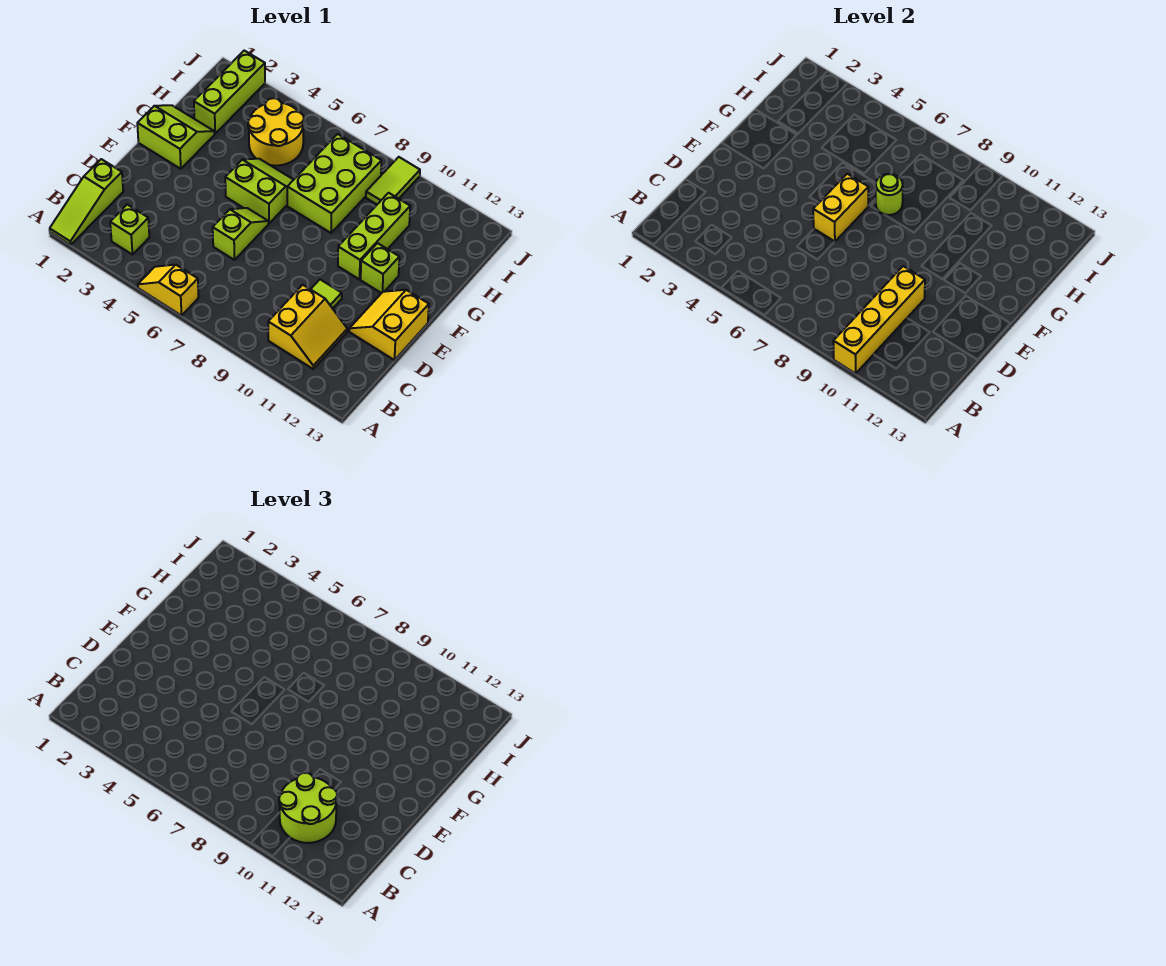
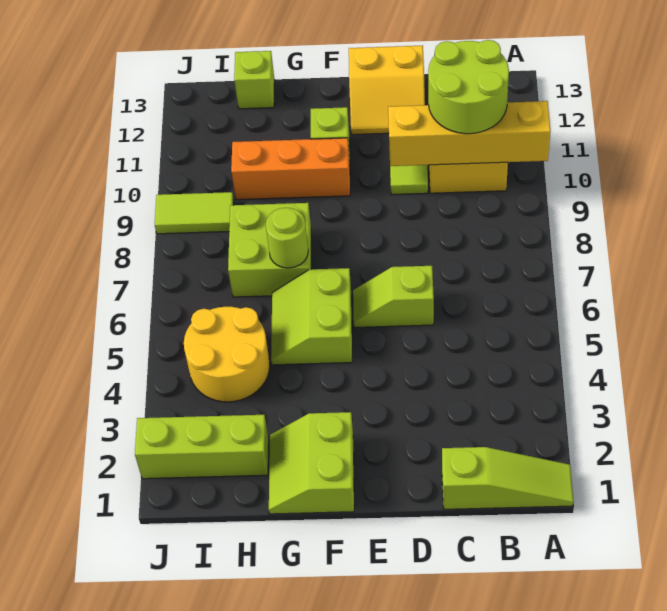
yellow slope A5:A6 level 1 top 6 -> none
lime brick B3 level 1 -> lime brick H13 level 1
yellow brick E6:F6 level 2 -> none
lime brick F10:H10 level 1 -> orange brick F10:H10 level 1
lime brick G7:I8 level 1 -> lime brick G7:H8 level 1

